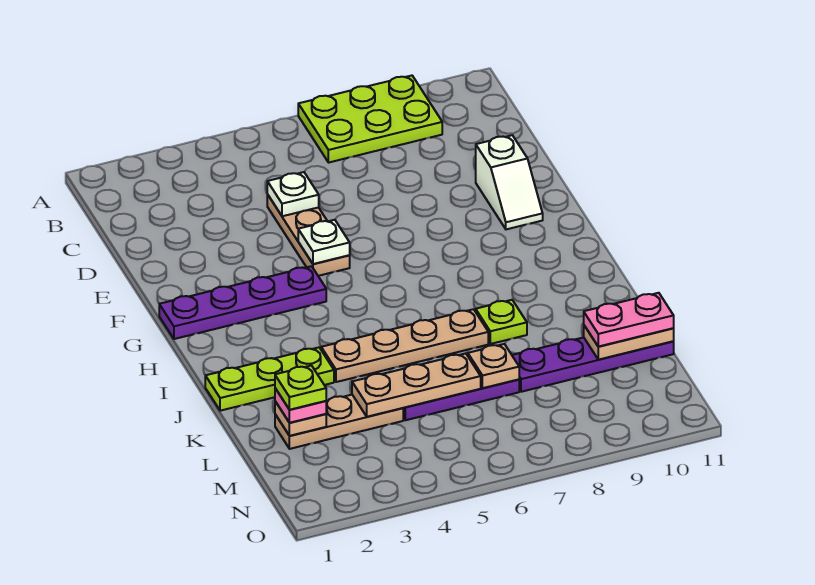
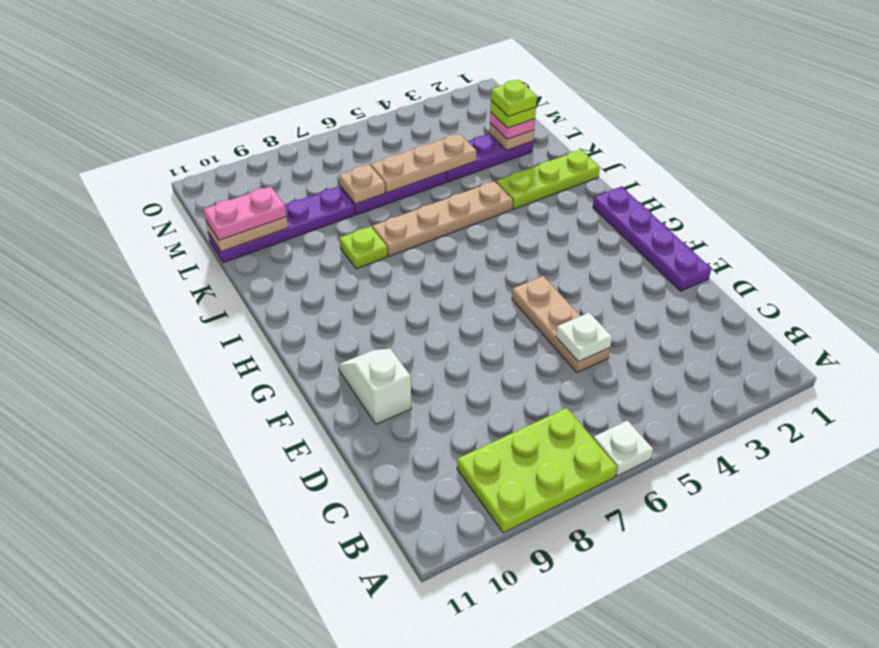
white plate F5 level 2 -> white plate A6 level 1
purple plate G1:G4 level 1 -> purple plate E1:H1 level 1
tan plate L2:L4 level 1 -> purple plate L2:L4 level 1
none -> lime plate L2 level 5

